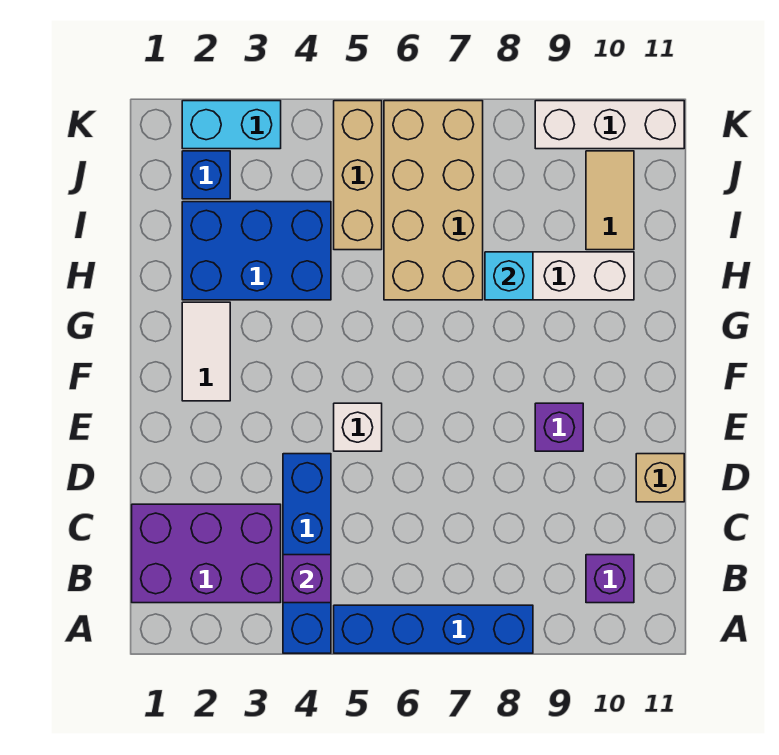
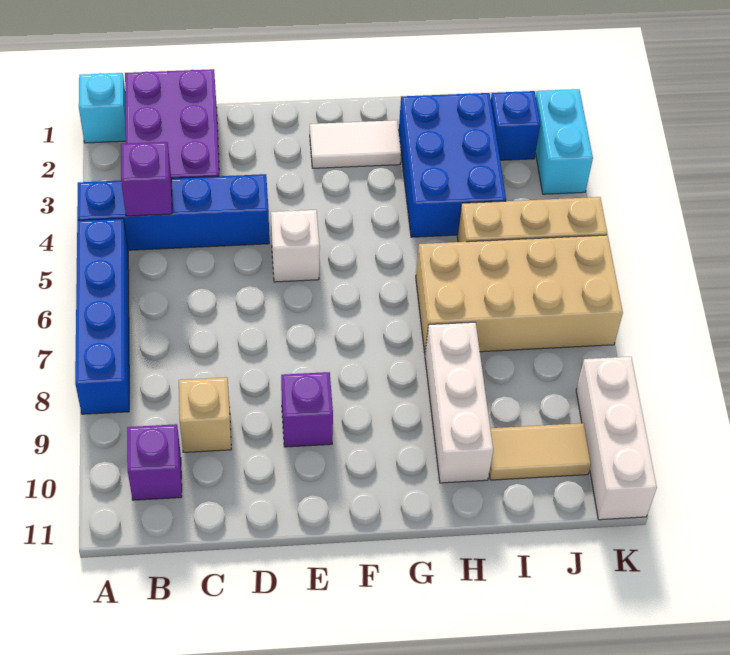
tan brick D11 level 1 -> tan brick C9 level 1
cyan brick H8 level 2 -> cyan brick A1 level 1

